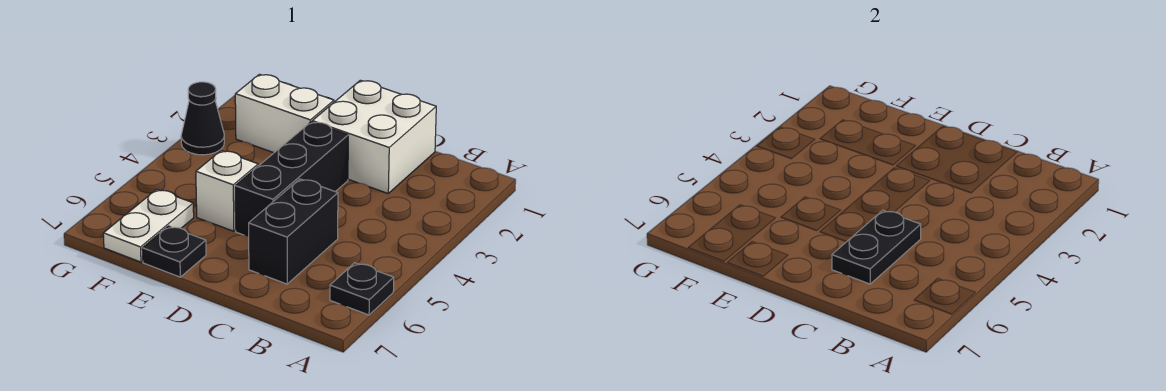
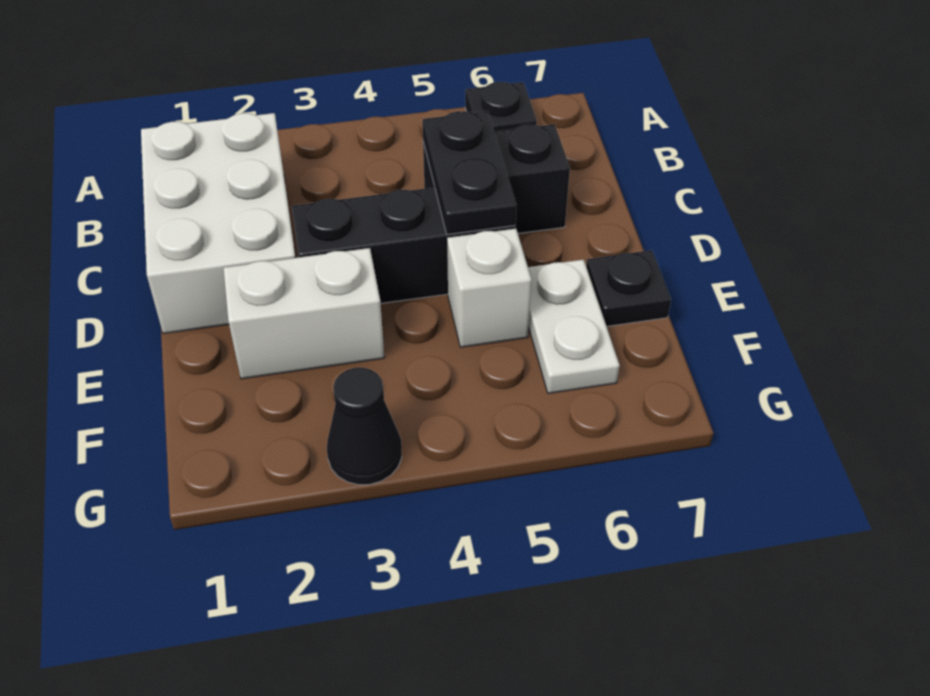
white brick C1:D2 level 1 -> white brick B1:D2 level 1
black plate C5:C6 level 2 -> black plate C5:D5 level 2
white brick E2:F2 level 1 -> white brick E2:E3 level 1
white plate F6:F7 level 1 -> white plate E6:F6 level 1

